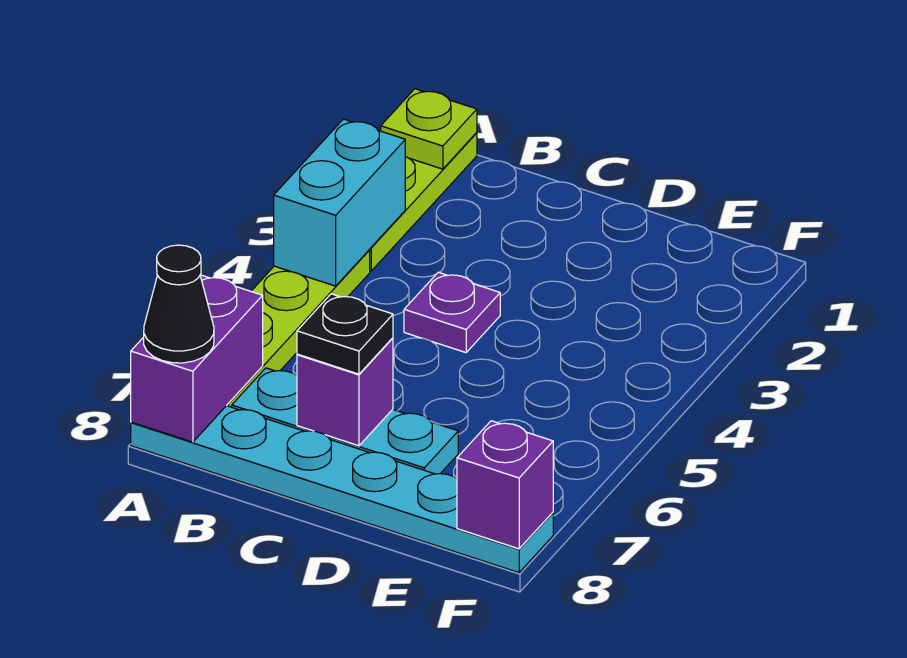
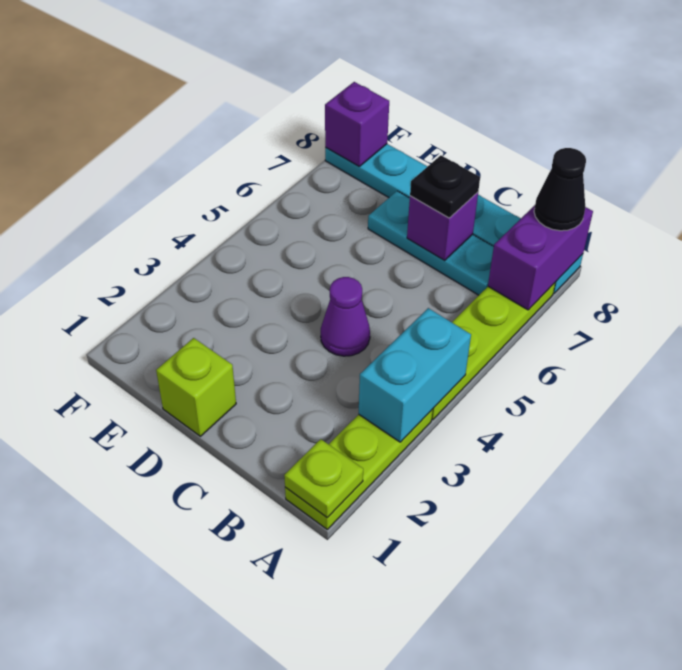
purple plate C4 level 1 -> purple cone C4 level 1
none -> lime brick D1 level 1

